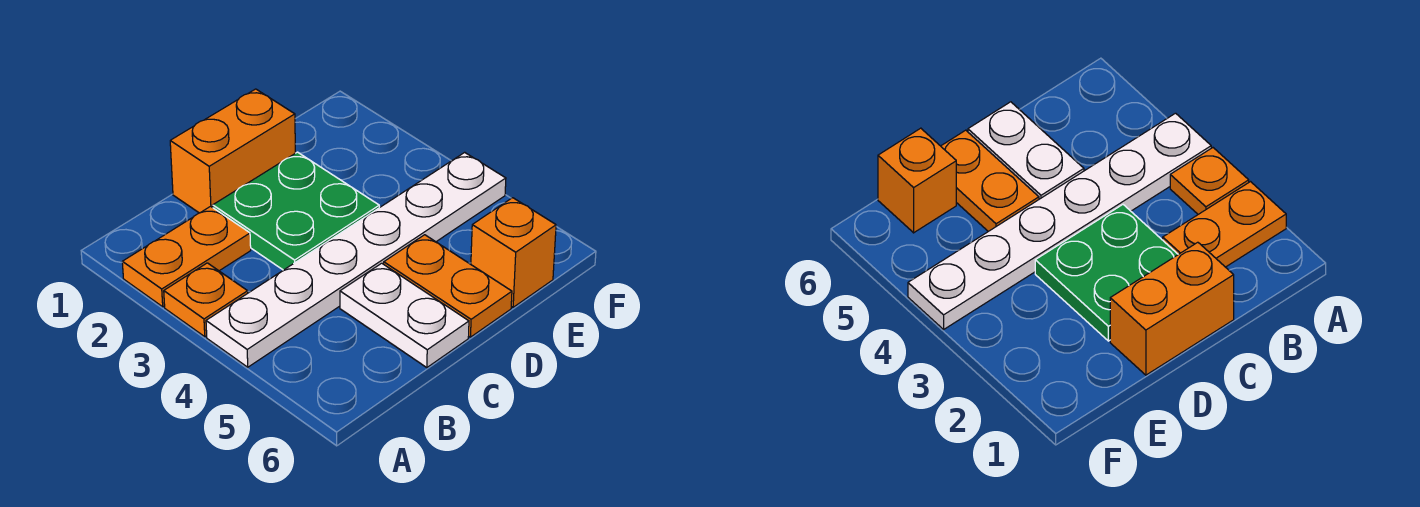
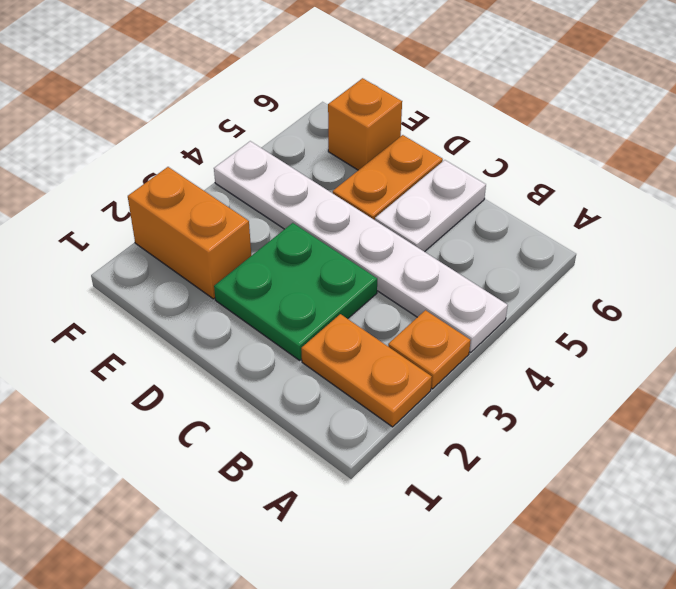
orange brick C1:D1 level 1 -> orange brick E2:F2 level 1

